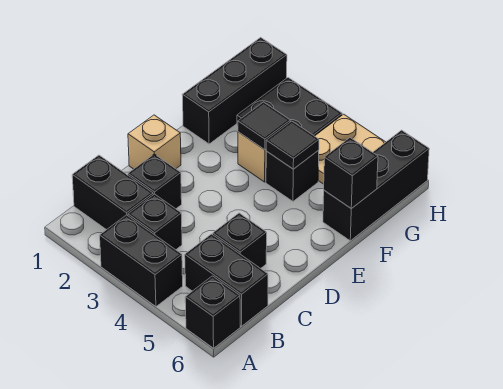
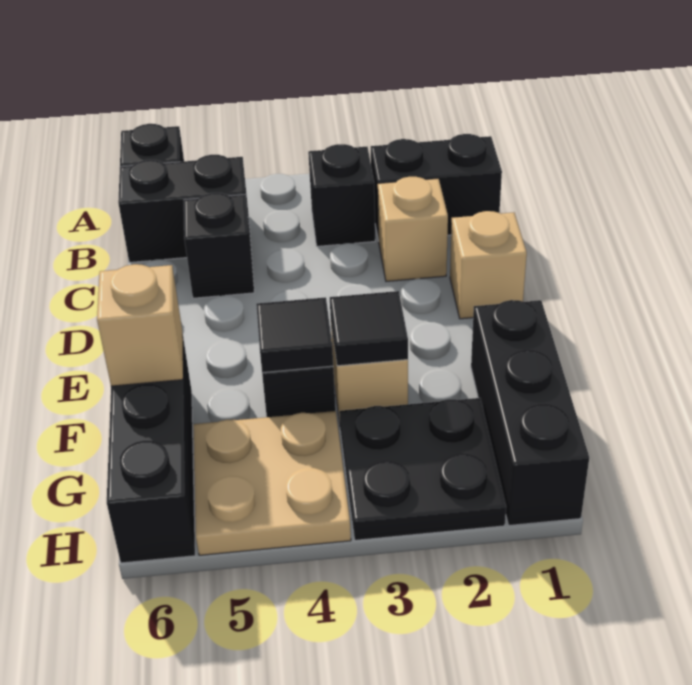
black brick A3:A4 level 1 -> none
black brick C2 level 1 -> tan brick C2 level 1
black brick F6 level 2 -> tan brick F6 level 2

